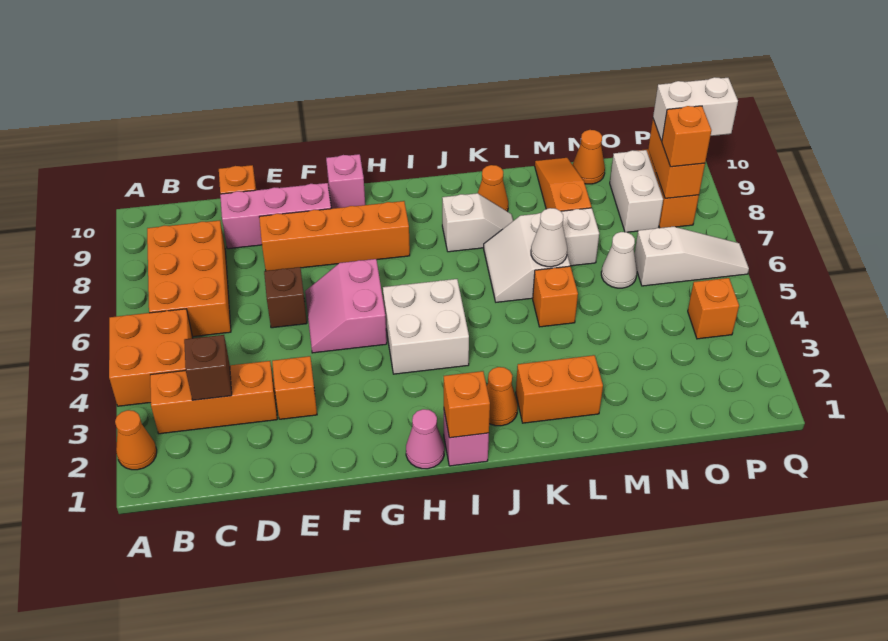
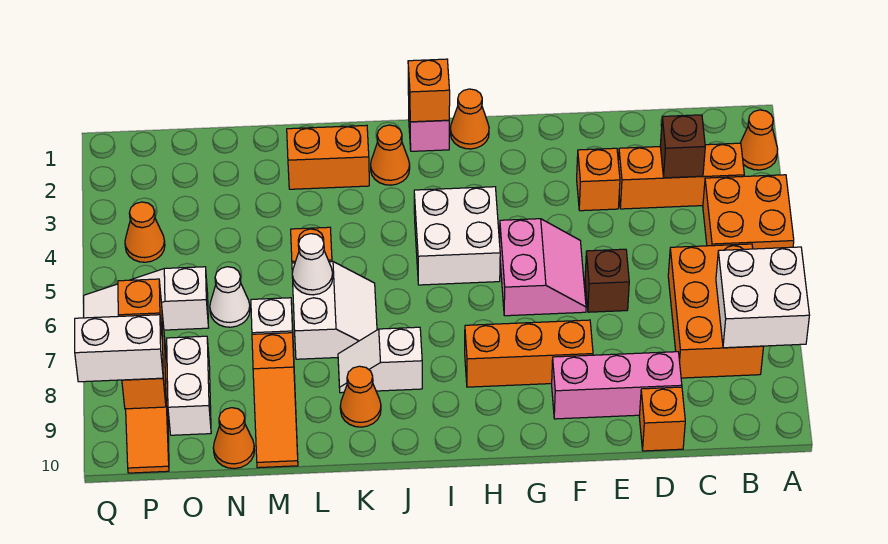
none -> white brick A7:B8 level 2
orange brick E8:H8 level 1 -> orange brick F8:H8 level 1
pink brick G10 level 1 -> none
pink cone H1 level 1 -> orange cone H1 level 1
orange brick P4 level 1 -> orange cone P4 level 1

